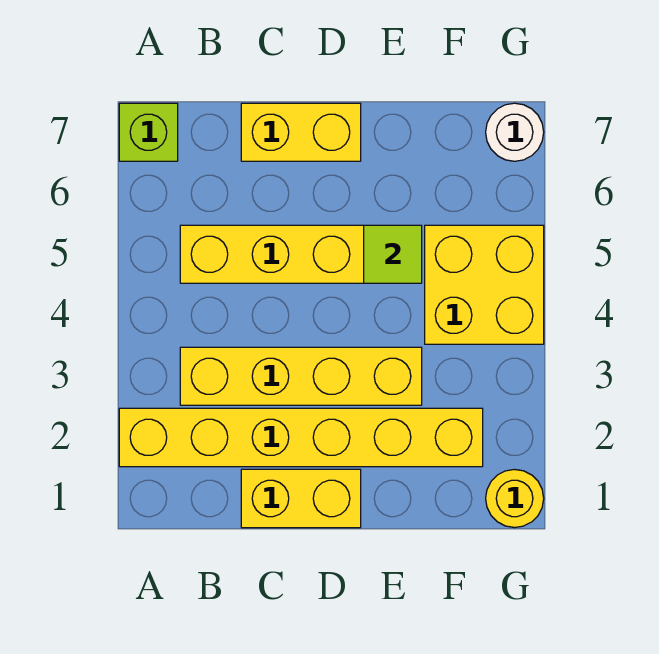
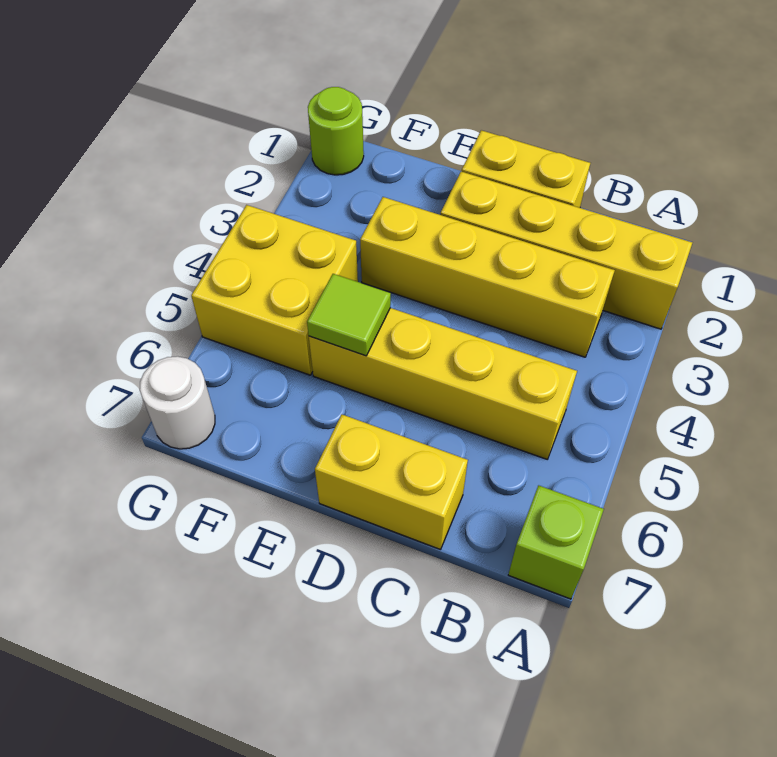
yellow brick A2:F2 level 1 -> yellow brick A2:D2 level 1
yellow round brick G1 level 1 -> lime round brick G1 level 1

